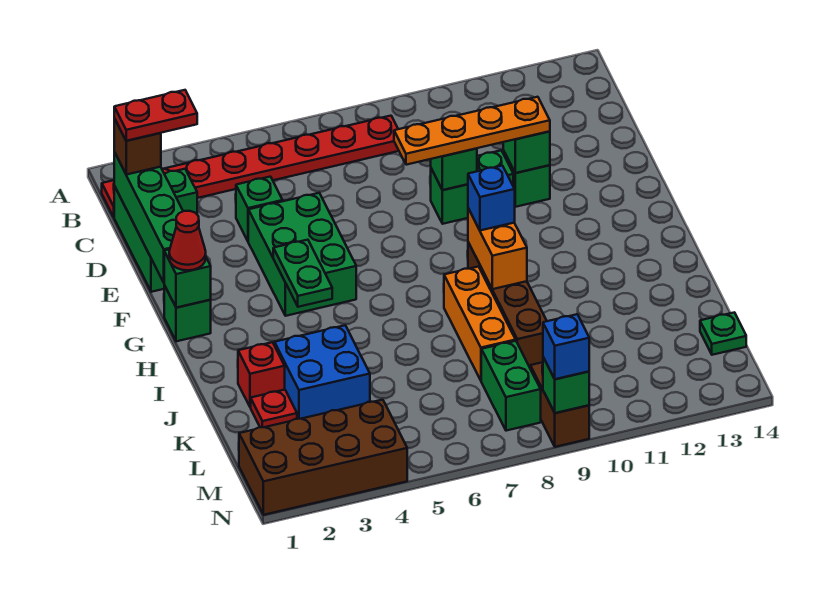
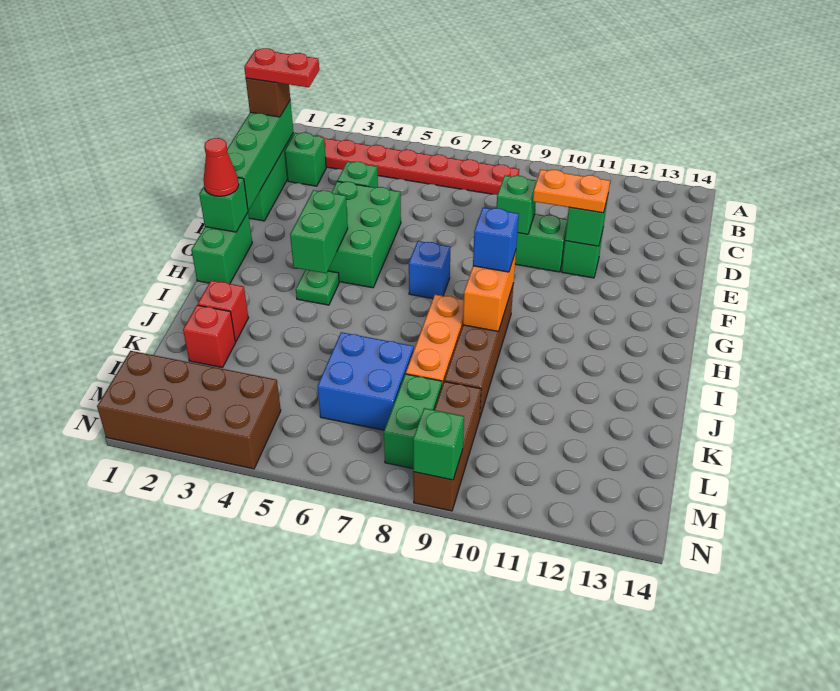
orange plate E8:E11 level 3 -> orange plate E10:E11 level 3
green brick G1 level 1 -> green brick G1:H1 level 1
green plate G4:H4 level 2 -> green brick G4:H4 level 2
blue brick J3:K4 level 1 -> blue brick K6:L7 level 1
red plate K2 level 1 -> red brick K2 level 1
green plate L14 level 1 -> green plate H4 level 1
brown brick M9:N9 level 1 -> brown brick L9:N9 level 1
blue brick N9 level 3 -> blue brick G7 level 1

